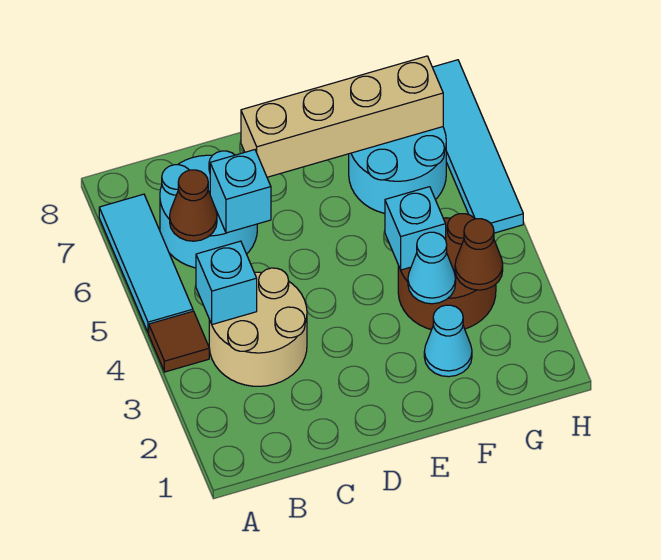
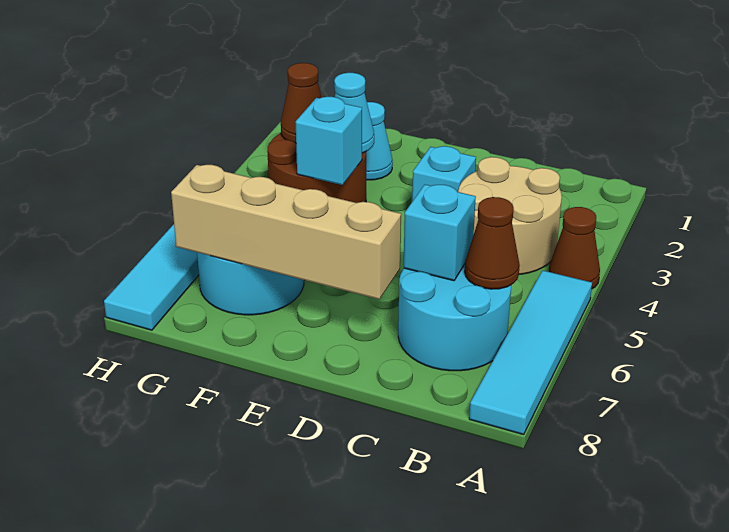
brown tile A4 level 1 -> brown cone A4 level 1
cyan tile A5:A7 level 1 -> cyan tile A5:A8 level 1
cyan brick B4 level 2 -> cyan brick D3 level 1

